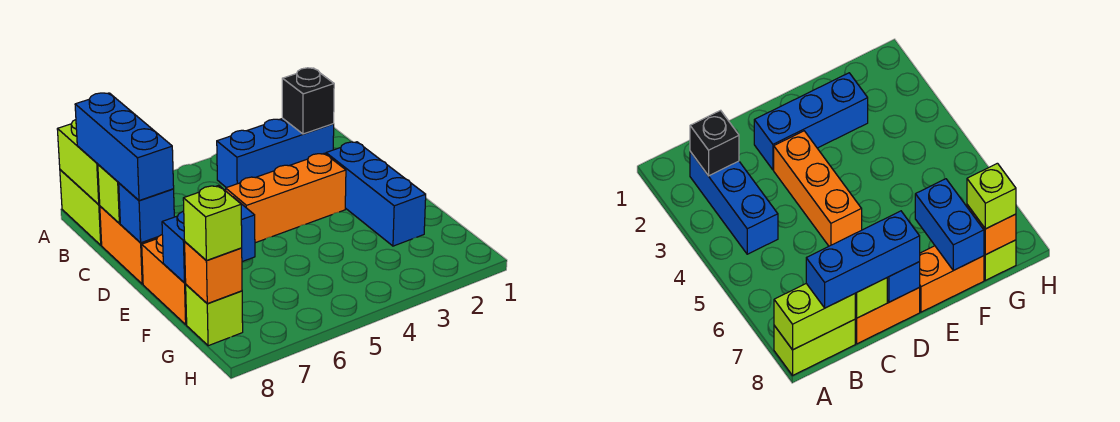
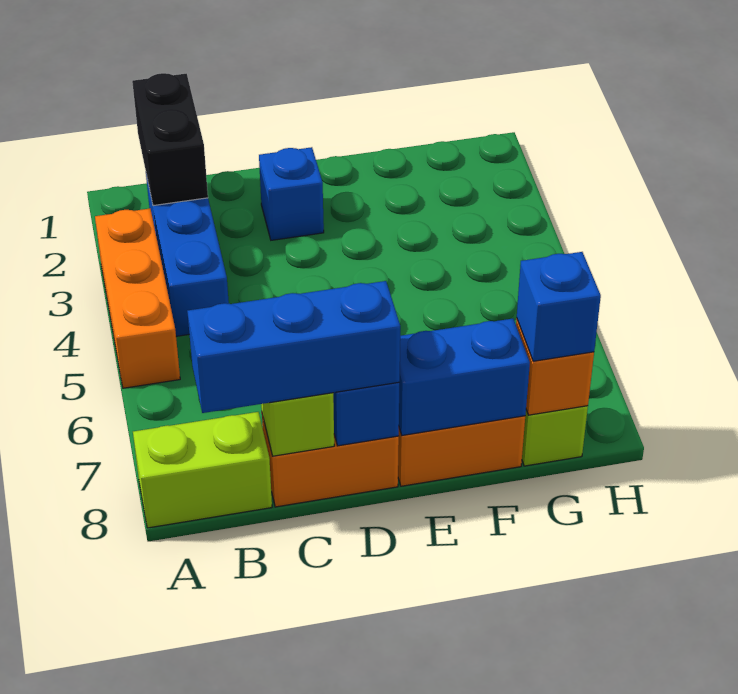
lime brick A8:B8 level 2 -> none
black brick B2 level 2 -> black brick B1:B2 level 2
blue brick D2:F2 level 1 -> blue brick D2 level 1
orange brick D3:D5 level 1 -> orange brick A3:A5 level 1
blue brick F7:F8 level 2 -> blue brick E8:F8 level 2
lime brick G8 level 3 -> blue brick G8 level 3

